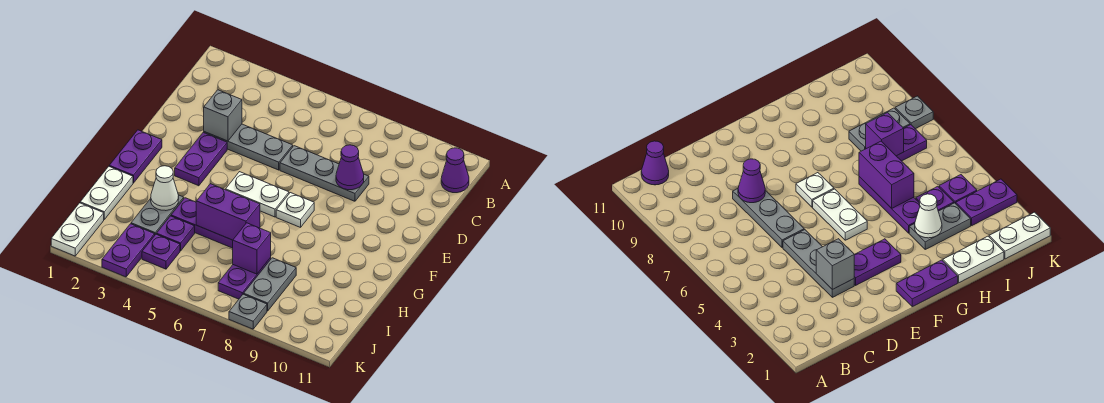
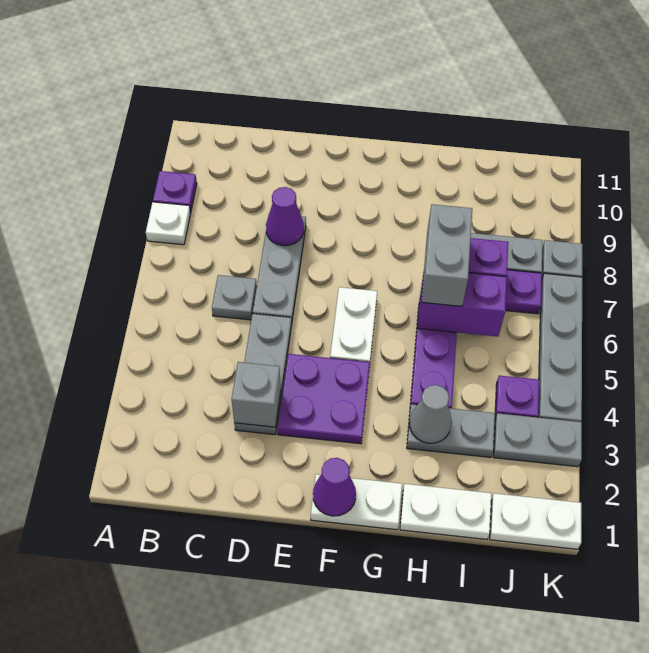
purple cone B11 level 1 -> purple cone F1 level 2
none -> grey plate C6 level 1
purple plate E3:F3 level 1 -> purple plate E3:F4 level 1
purple plate F1:G1 level 1 -> white plate F1:G1 level 1
white plate F7 level 1 -> white plate A8 level 1
white cone H3 level 2 -> grey cone H3 level 2
purple brick H5:H6 level 2 -> purple brick H6:I6 level 2
none -> grey brick H6:H7 level 3
purple plate I4 level 1 -> purple plate A9 level 1
purple plate J3:K3 level 1 -> grey plate J3:K3 level 1
none -> grey plate K4:K7 level 1

